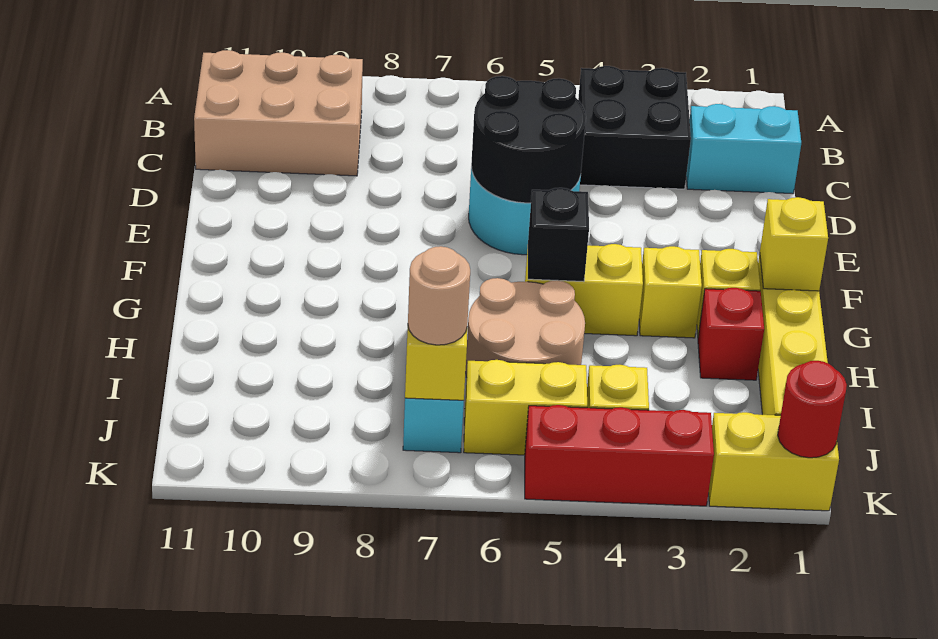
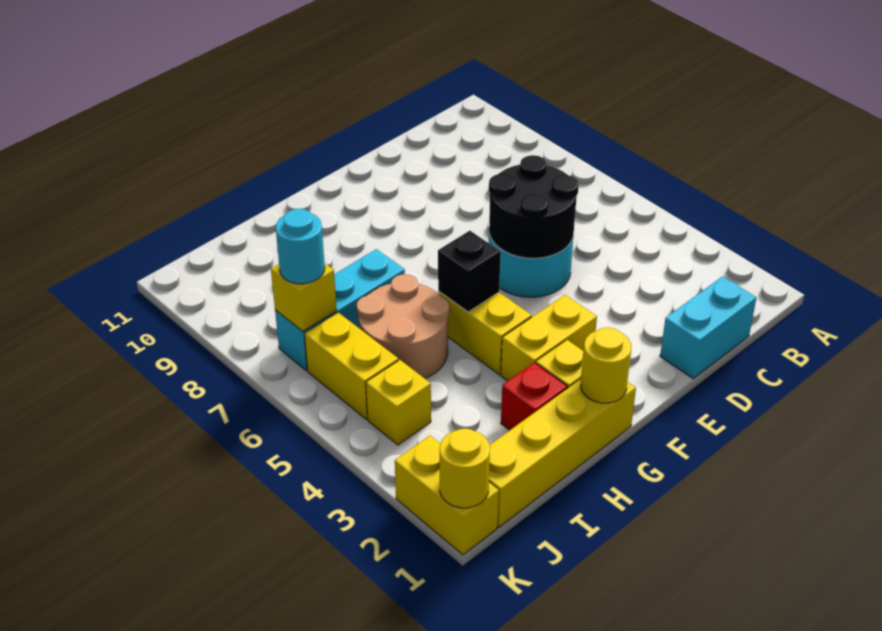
black brick B3:C4 level 1 -> none
tan brick B9:C11 level 1 -> none
cyan brick C1:C2 level 1 -> cyan brick C1:D1 level 1
yellow brick G1 level 2 -> yellow round brick G1 level 2
yellow brick G3 level 1 -> yellow brick F3:G3 level 1
tan round brick J7 level 3 -> cyan round brick J7 level 3
red round brick K1 level 2 -> yellow round brick K1 level 2
red brick K3:K5 level 1 -> none

